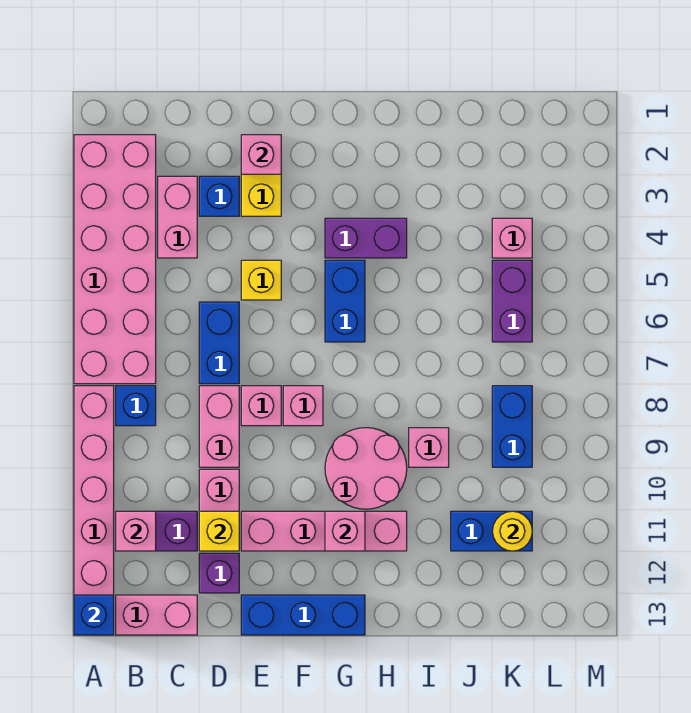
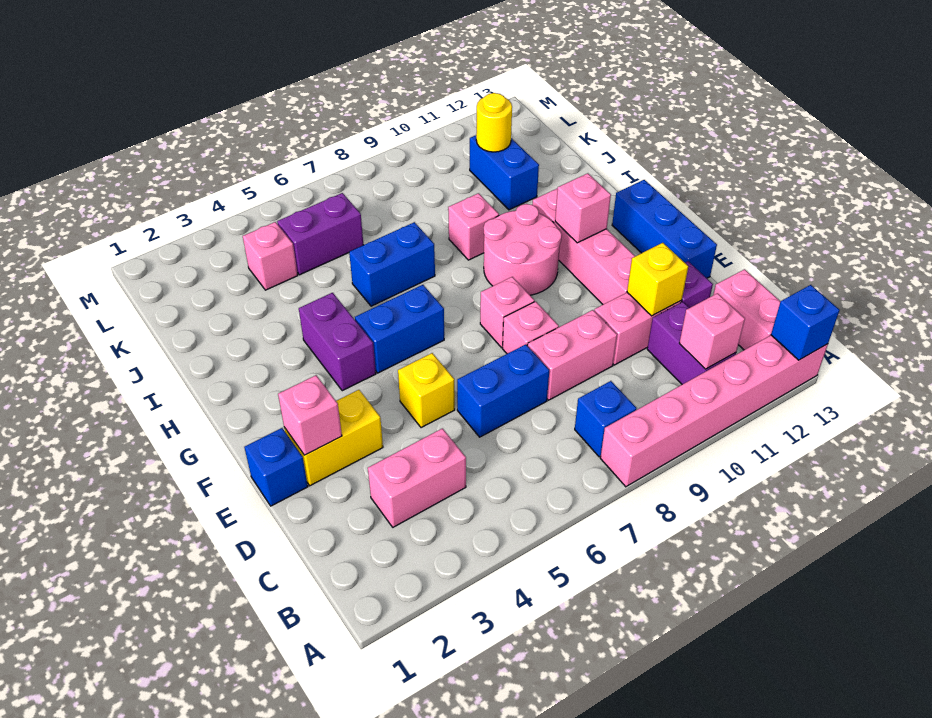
pink brick A2:B7 level 1 -> none
blue brick D3 level 1 -> blue brick E1 level 1
blue brick K8:K9 level 1 -> blue brick I6:I7 level 1

